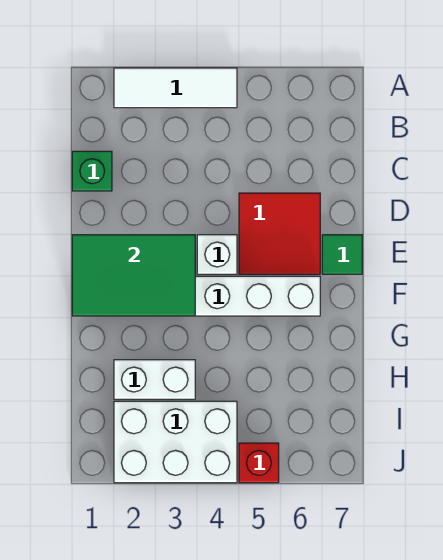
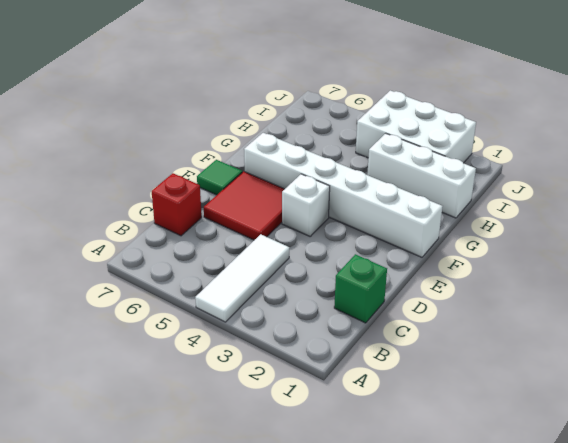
white tile A2:A4 level 1 -> white tile A4:C4 level 1
green tile E1:F3 level 2 -> none
white brick H2:H3 level 1 -> white brick H1:H3 level 1
red brick J5 level 1 -> red brick C7 level 1

